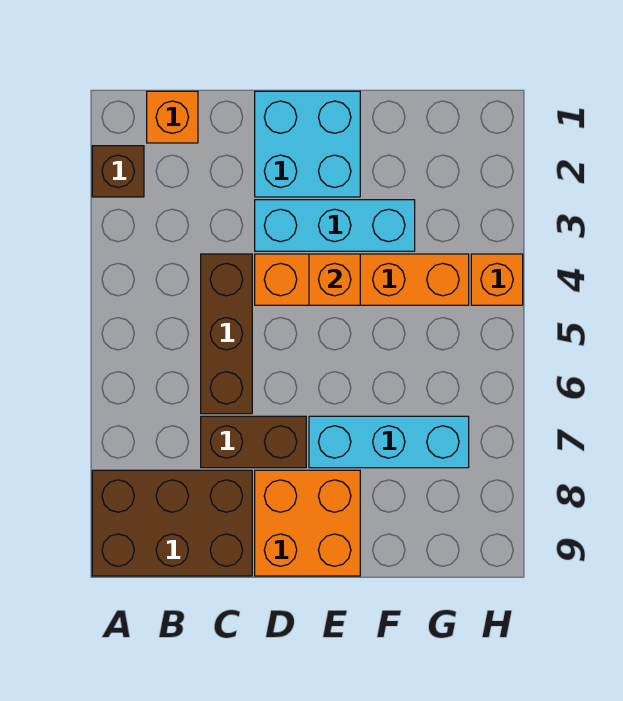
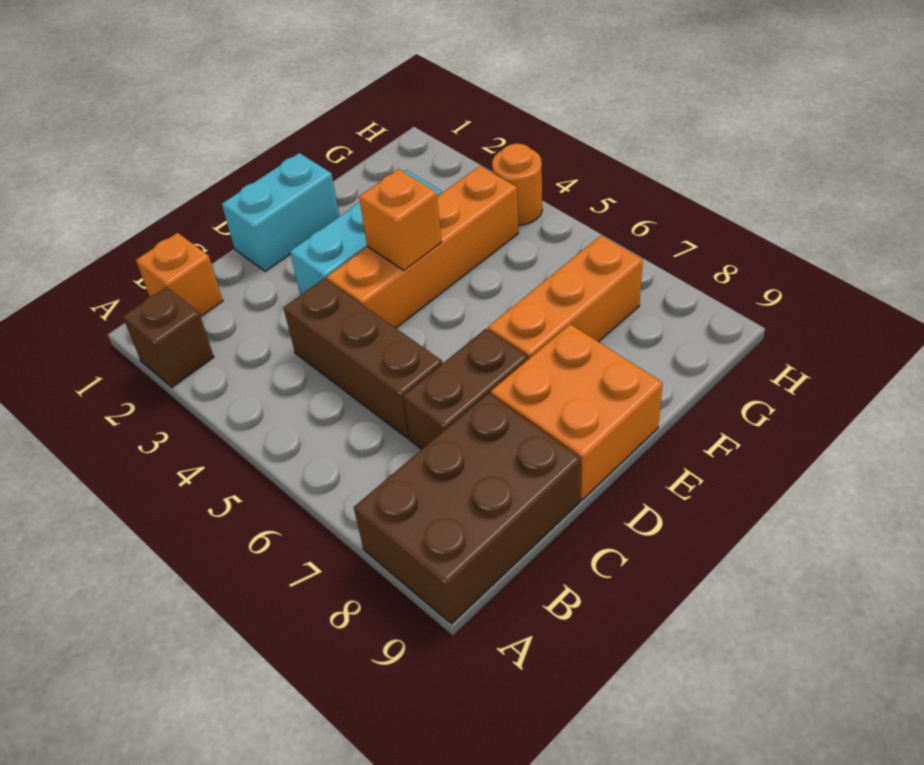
cyan brick D1:E2 level 1 -> cyan brick D1:E1 level 1
cyan brick E7:G7 level 1 -> orange brick E7:G7 level 1
orange brick H4 level 1 -> orange round brick H4 level 1

